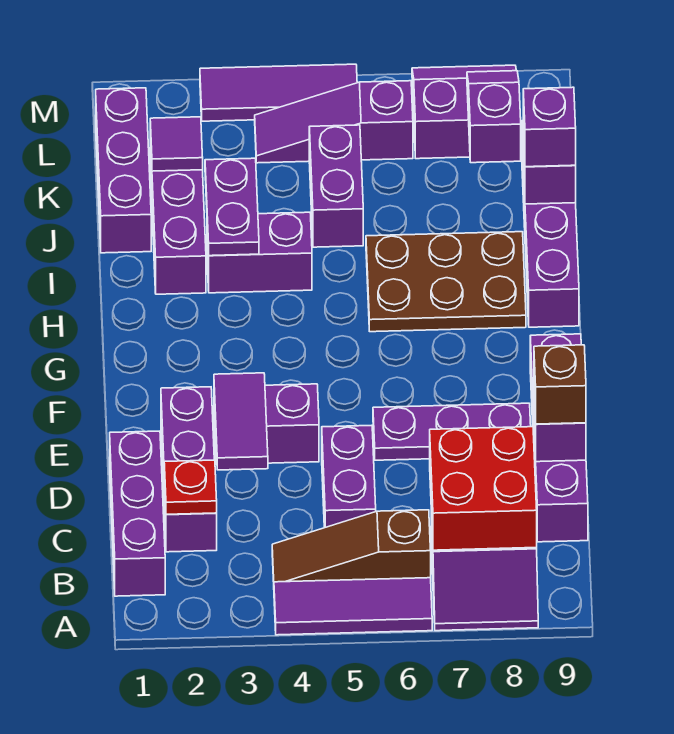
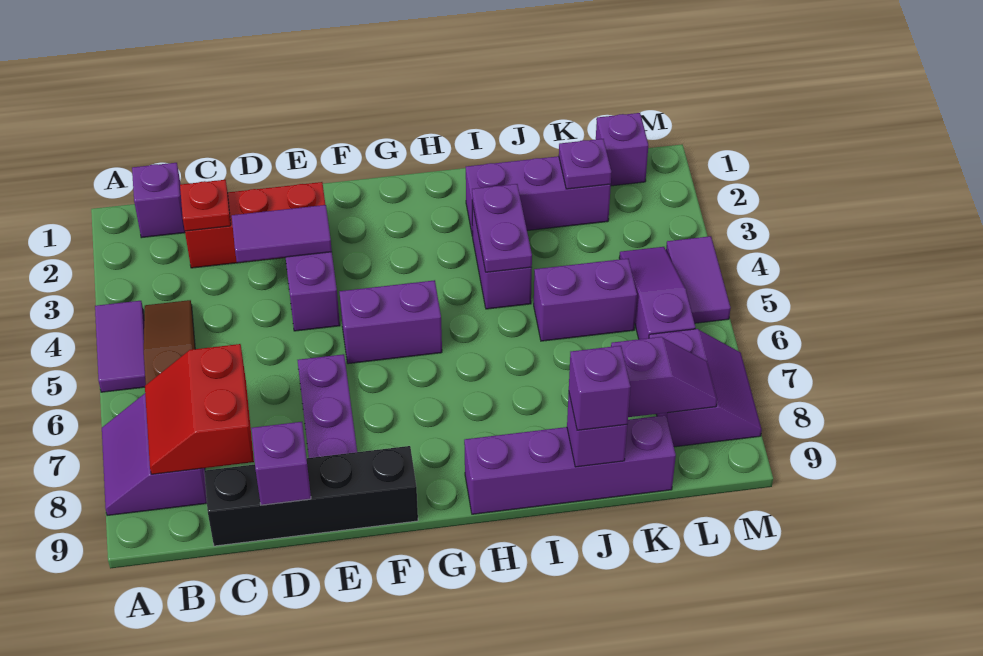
purple tile A4:A6 level 1 -> purple tile A4:A5 level 1
purple brick B1:D1 level 1 -> purple brick B1 level 1
red brick B7:C8 level 2 -> red slope B7:C8 level 2 top C
purple brick C2:E2 level 1 -> red brick C2:E2 level 1
purple brick C5:D5 level 1 -> purple brick F5:G5 level 1
purple brick C9:F9 level 1 -> black brick C9:F9 level 1
brown brick D9 level 3 -> none
brown plate H6:I8 level 1 -> none
purple plate I3:J3 level 2 -> purple plate I3:I4 level 2
purple brick J1:L1 level 1 -> purple brick L1 level 1
purple tile K2 level 2 -> purple plate K2 level 2
purple tile M3:M5 level 1 -> purple tile M4:M5 level 1

